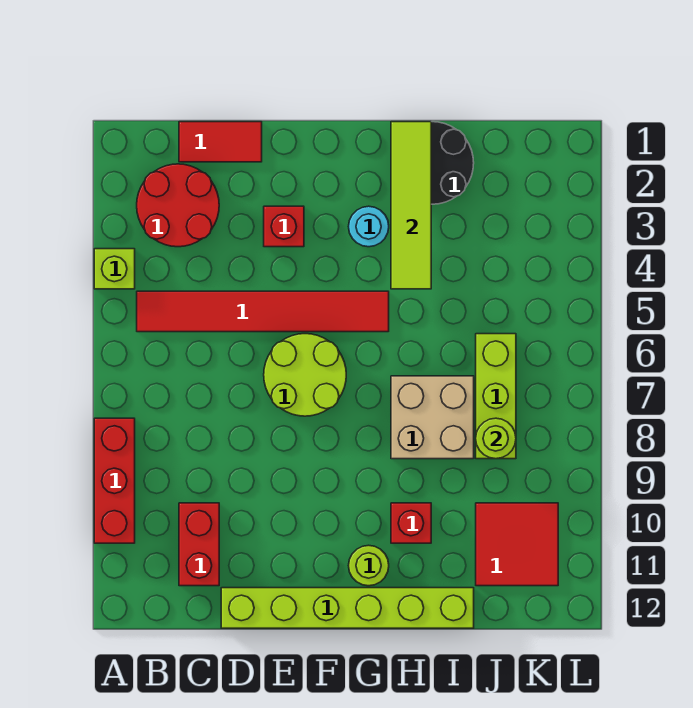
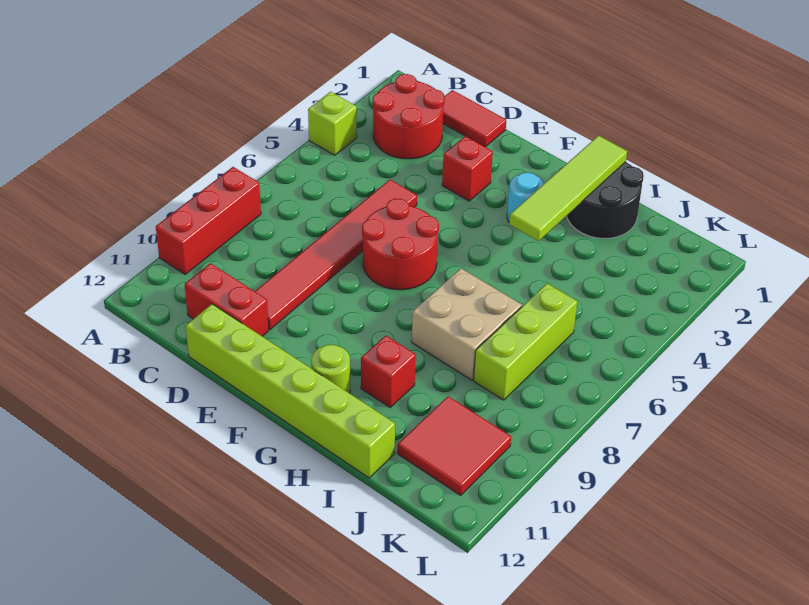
red tile B5:G5 level 1 -> red tile D5:D10 level 1
red brick C10:C11 level 1 -> red brick C11:D11 level 1
lime round brick E6:F7 level 1 -> red round brick E6:F7 level 1
lime round brick J8 level 2 -> none

